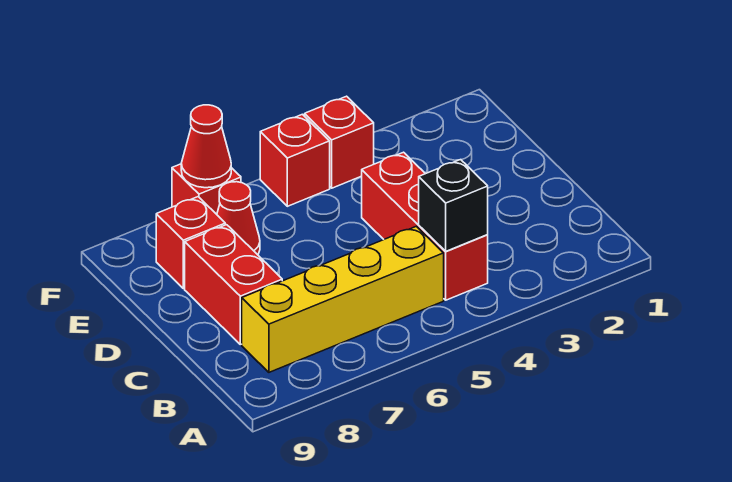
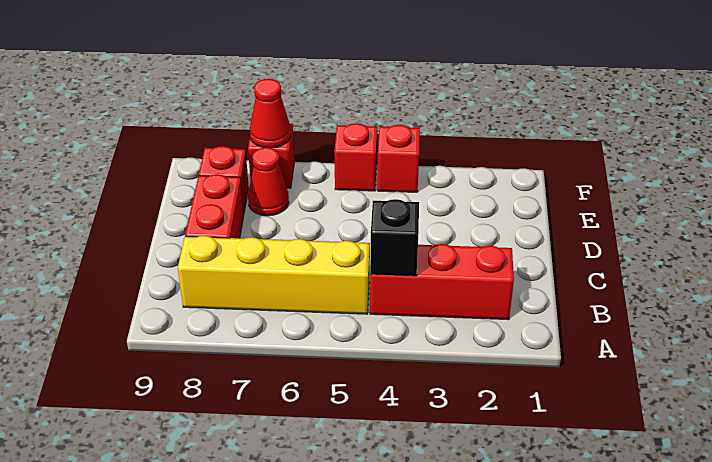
red brick B4:D4 level 1 -> red brick B2:B4 level 1

